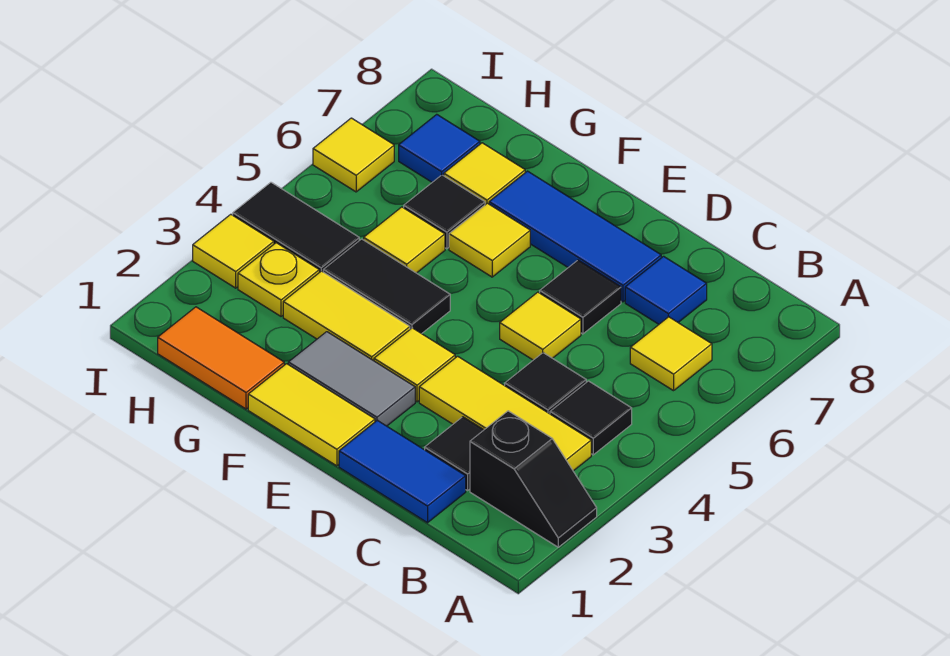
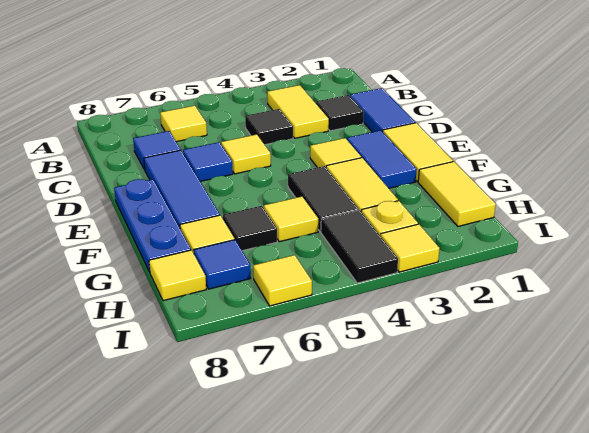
black slope A2:B2 level 1 top B -> none
yellow tile B3:D3 level 1 -> yellow tile B3:C3 level 1
black tile B4 level 1 -> none
black tile D6 level 1 -> blue tile D6 level 1
grey tile E2:F2 level 1 -> blue tile E2:F2 level 1
none -> blue plate E8:G8 level 1
yellow tile F6 level 1 -> yellow tile H8 level 1
orange tile G1:H1 level 1 -> yellow tile G1:H1 level 1

